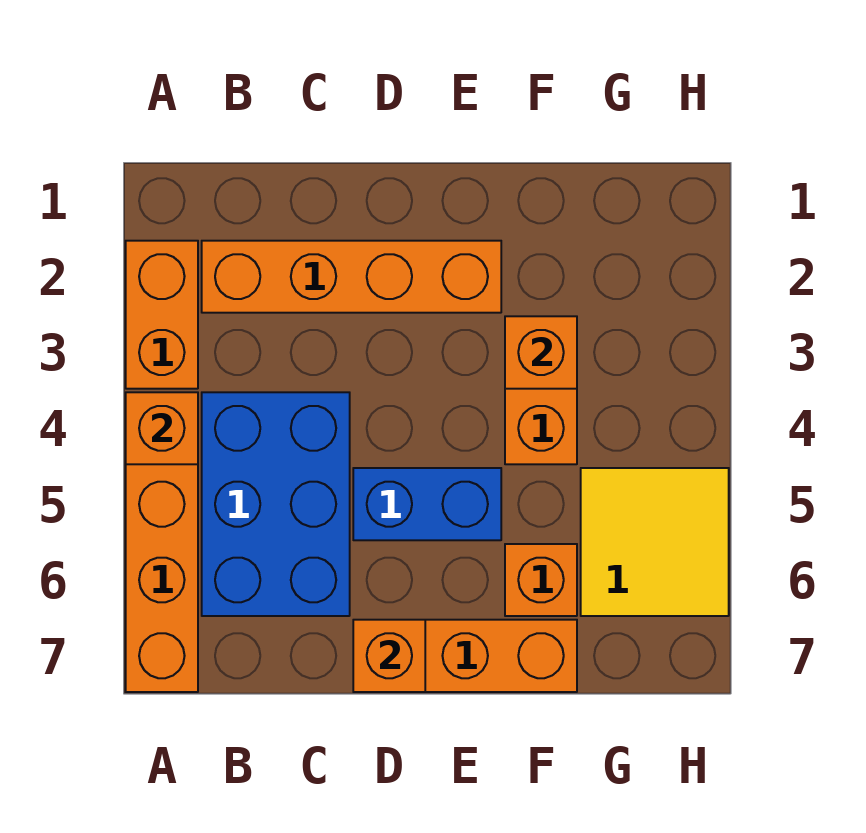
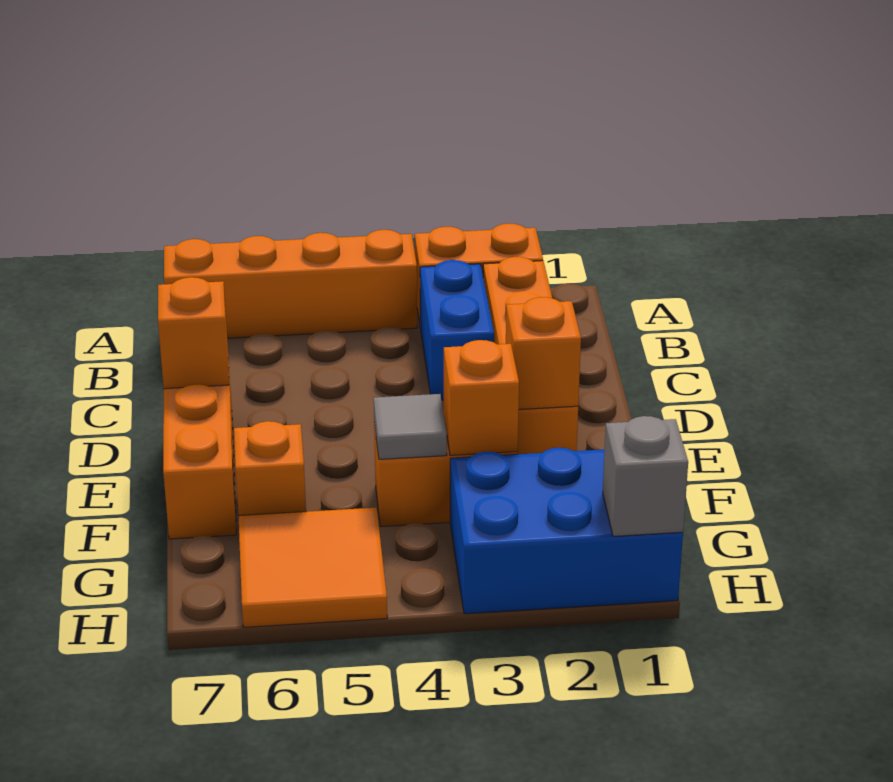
orange brick A4 level 2 -> orange brick E2 level 2
blue brick B4:C6 level 1 -> blue brick G1:H3 level 1
blue brick D5:E5 level 1 -> blue brick B3:C3 level 1
none -> grey tile F4 level 2
yellow tile G5:H6 level 1 -> orange tile G5:H6 level 1
none -> grey brick H1 level 2

